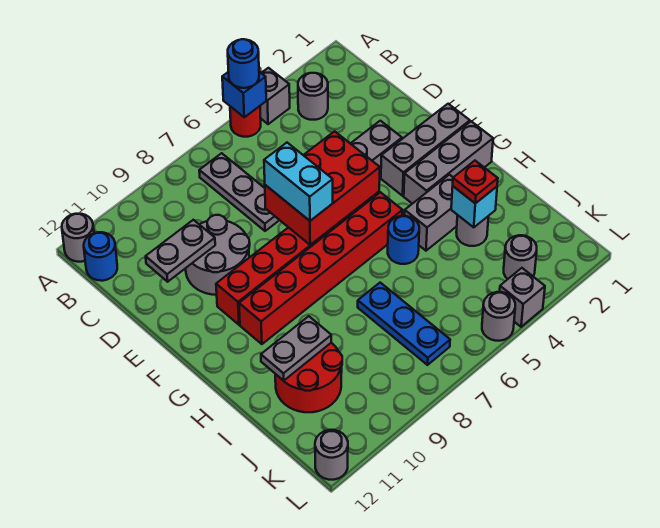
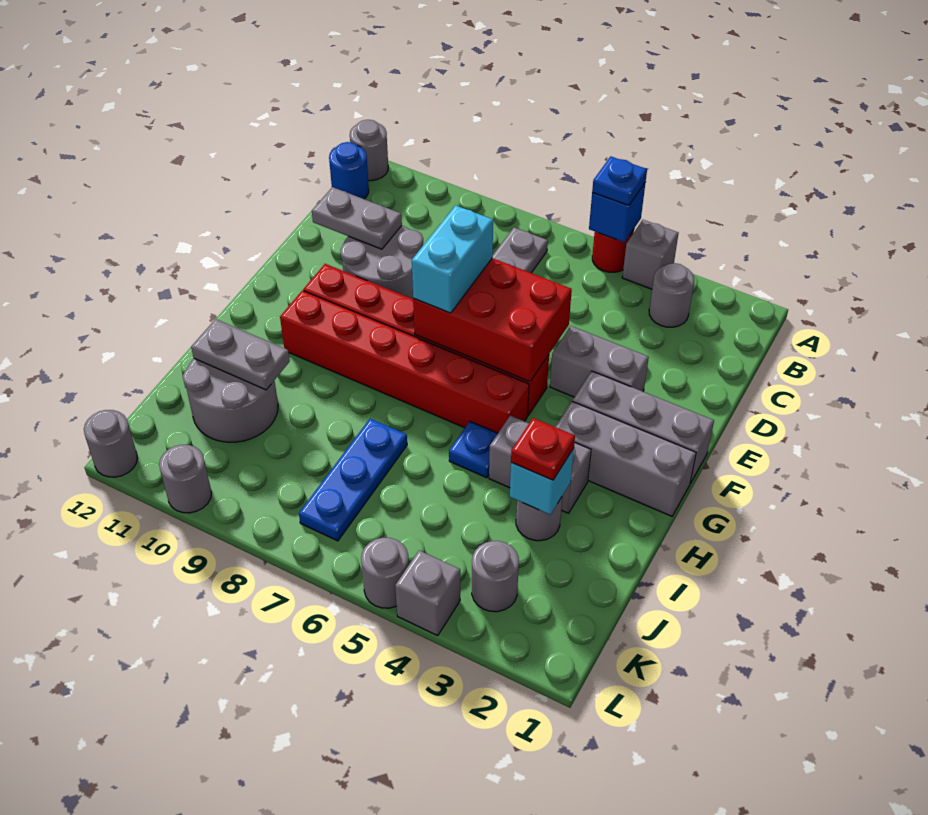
blue round brick A5 level 3 -> blue plate A5 level 3
blue round brick H5 level 1 -> blue plate H5 level 1
red round brick I10:J11 level 1 -> grey round brick I10:J11 level 1
none -> grey round brick L10 level 1

